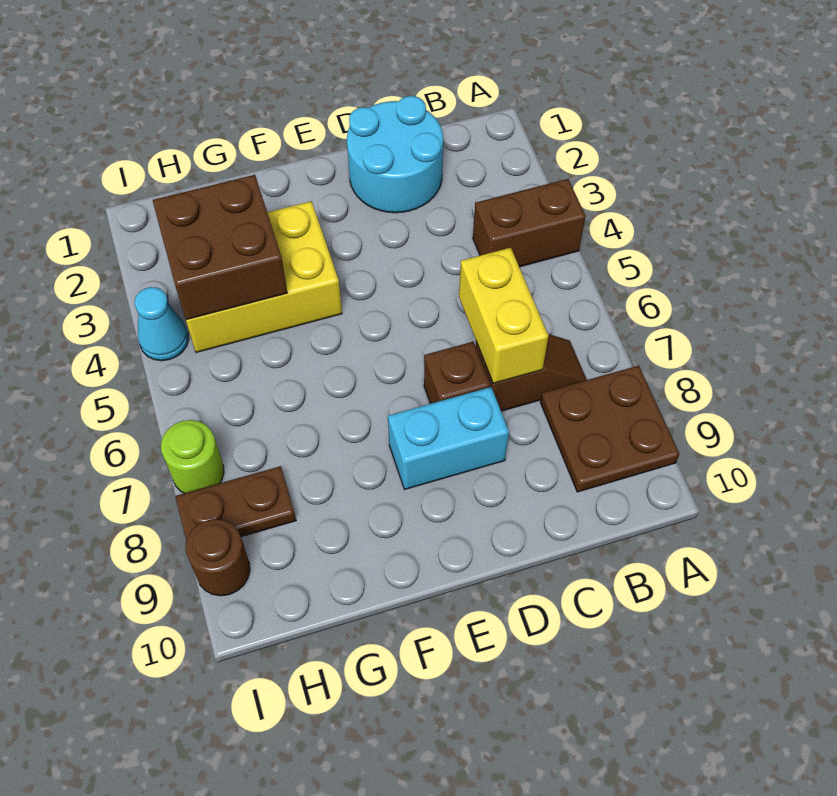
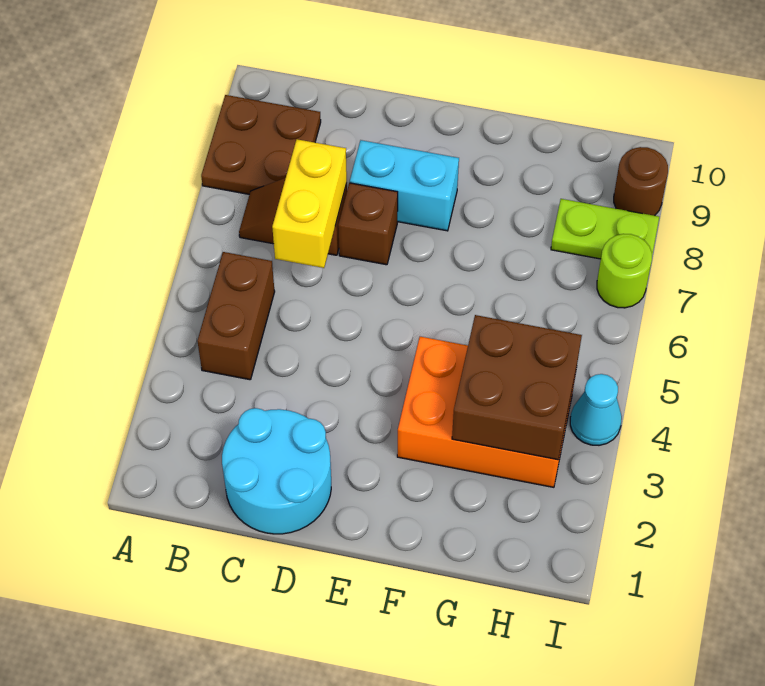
brown brick A4:B4 level 1 -> brown brick B4:B5 level 1
yellow brick F3:H4 level 1 -> orange brick F3:H4 level 1
brown plate H8:I8 level 1 -> lime plate H8:I8 level 1

